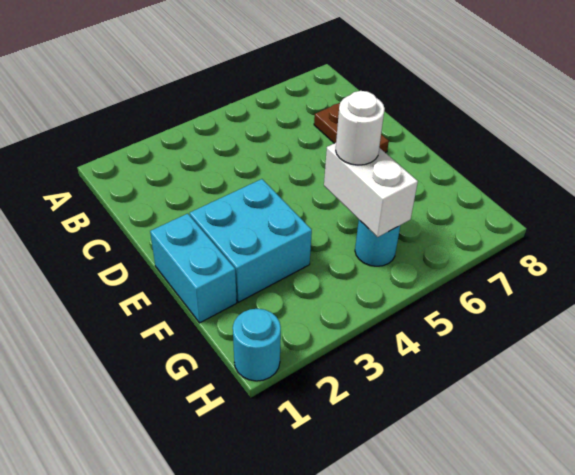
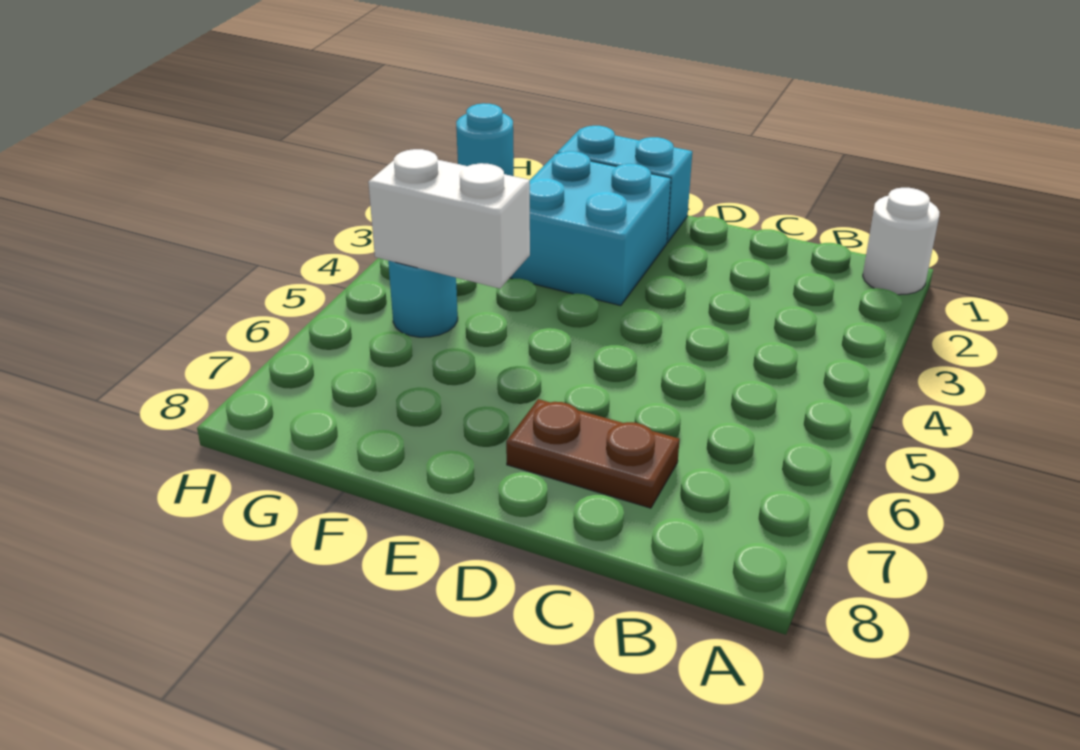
white round brick F5 level 3 -> white round brick A1 level 1

